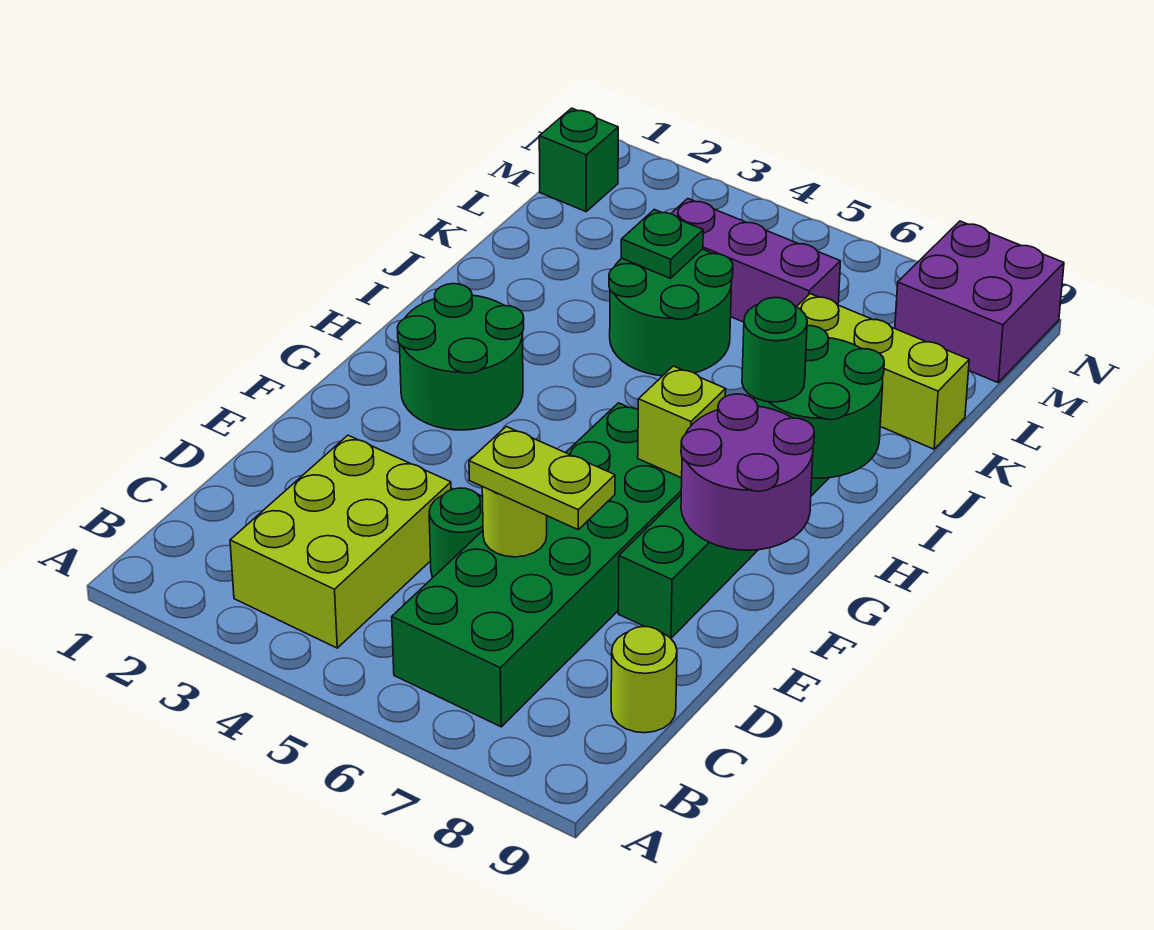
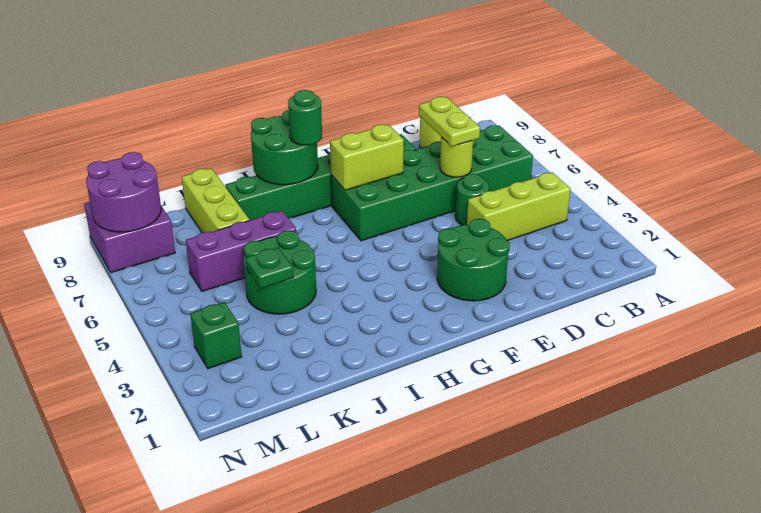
lime brick B3:D4 level 1 -> lime brick B4:D4 level 1
purple round brick F8:G9 level 2 -> purple round brick M8:N9 level 2
green round brick G2:H3 level 1 -> green round brick E2:F3 level 1
lime brick G7 level 2 -> lime brick F7:G7 level 2
purple brick L4:L6 level 1 -> purple brick J6:L6 level 1
green brick M1 level 1 -> green brick M3 level 1

